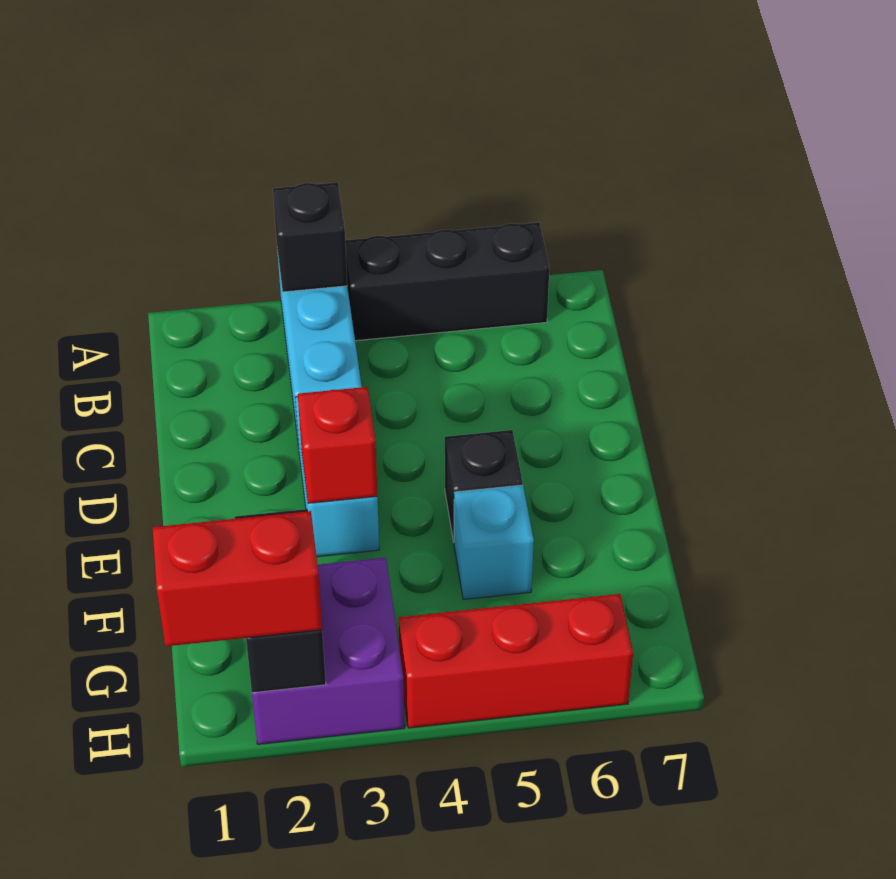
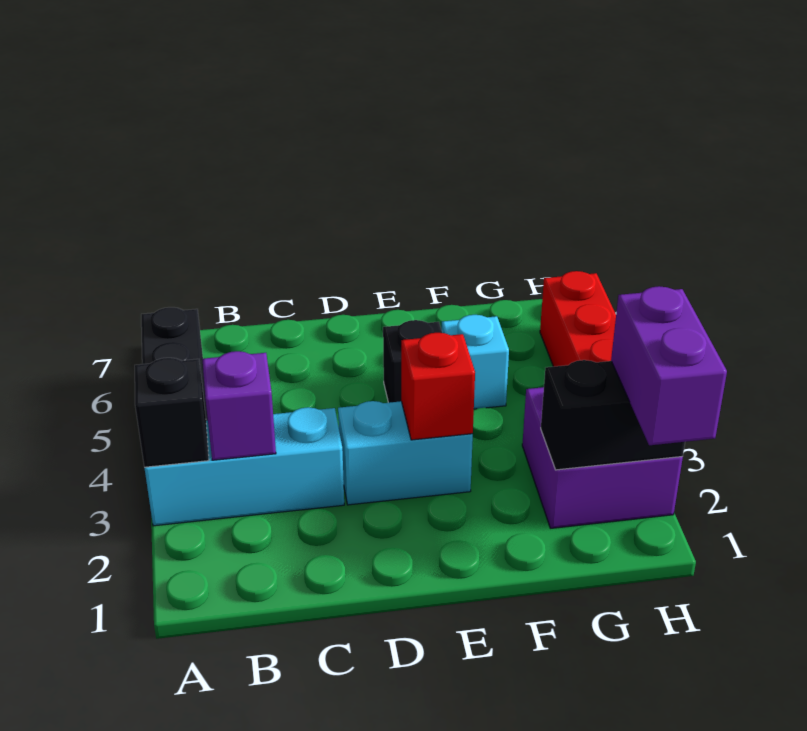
none -> purple brick B3 level 2
red brick H1:H2 level 3 -> purple brick H1:H2 level 3

